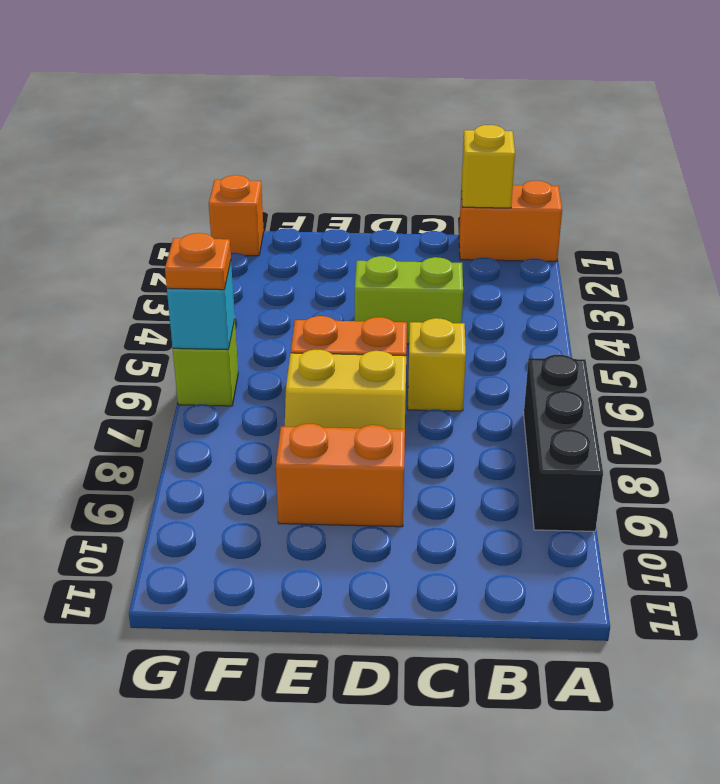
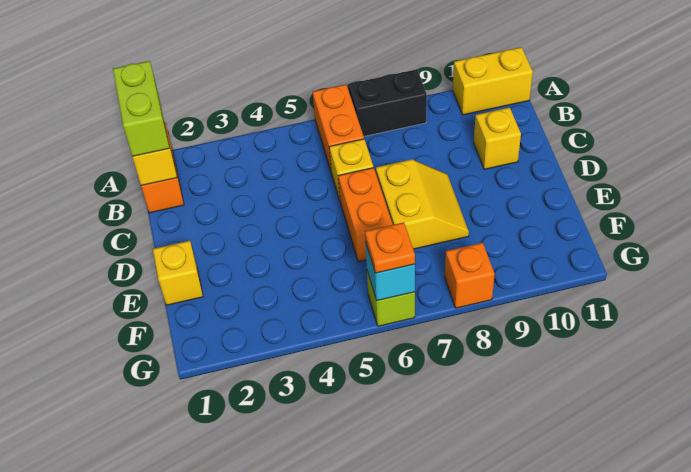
black brick A7:A9 level 1 -> black brick A7:A8 level 1
none -> yellow brick A10:A11 level 1
lime brick C4:D4 level 1 -> lime brick A1:B1 level 3
none -> yellow brick C10 level 1
orange brick D9:E9 level 1 -> orange brick A6:B6 level 1
none -> yellow brick E1 level 1
orange brick G1 level 1 -> orange brick G8 level 1

